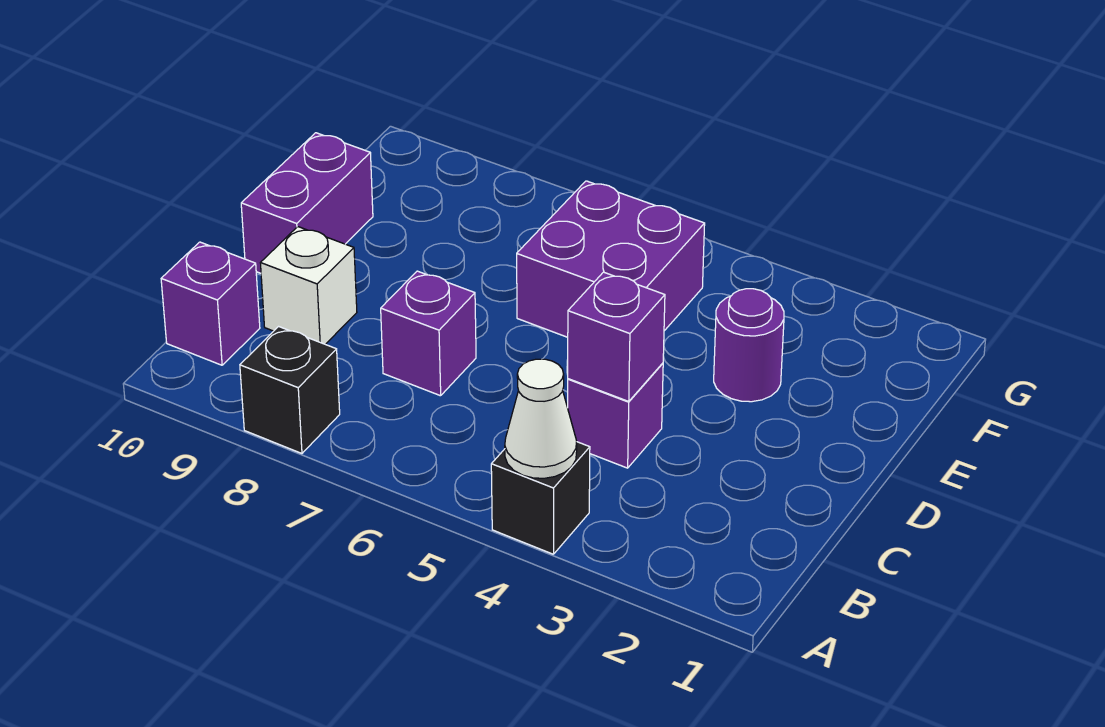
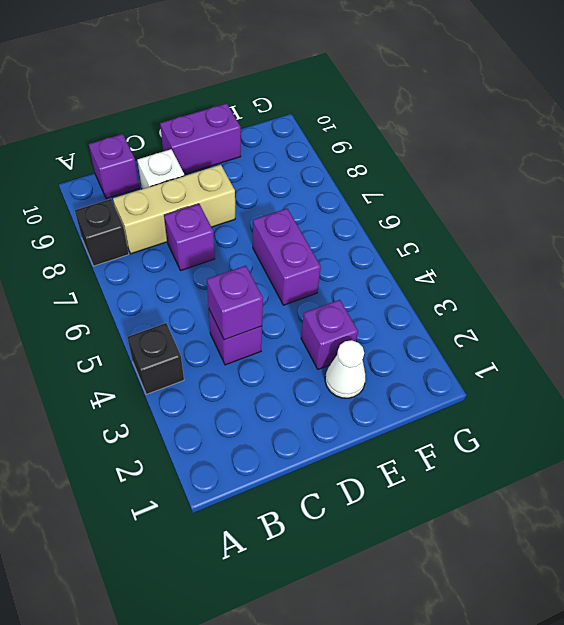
white cone A4 level 2 -> white cone E2 level 1
none -> tan brick B8:D8 level 1
purple round brick E3 level 1 -> purple brick E3 level 1
purple brick E5:F6 level 1 -> purple brick E5:E6 level 1

